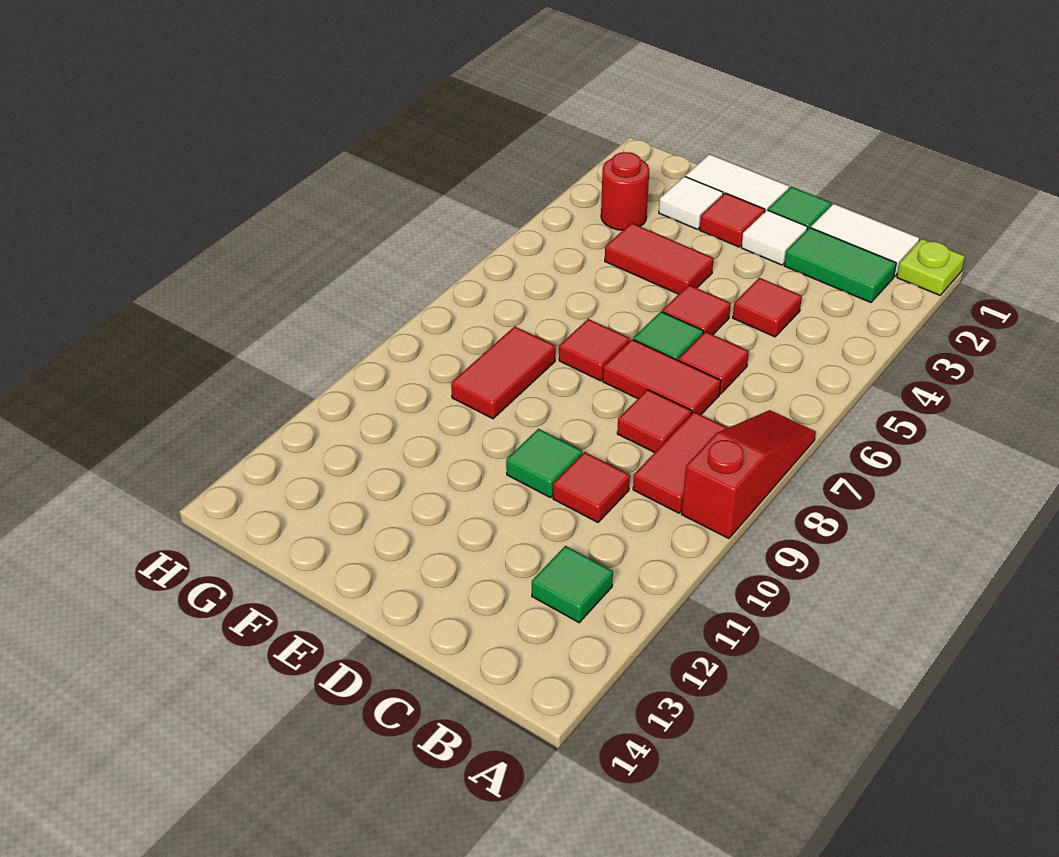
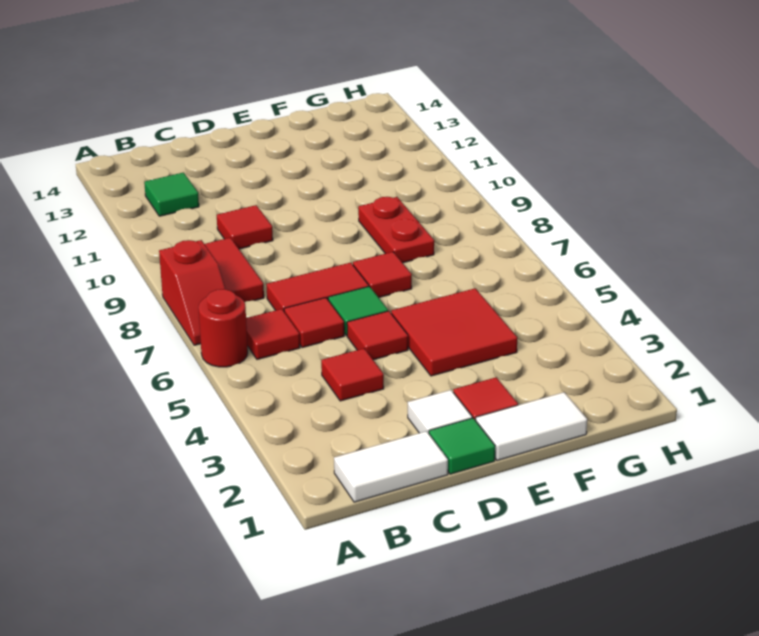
lime plate A1 level 1 -> none
red slope A7:A9 level 1 top 9 -> red slope A7:A8 level 1 top 8
green tile B2:C2 level 1 -> none
red tile C8 level 1 -> red tile B6 level 1
green tile D10 level 1 -> none
red tile E4:F4 level 1 -> red tile E4:F5 level 1
white tile F2 level 1 -> none
red tile F8:F9 level 1 -> red plate F8:F9 level 1
red round brick G3 level 1 -> red round brick A6 level 1

